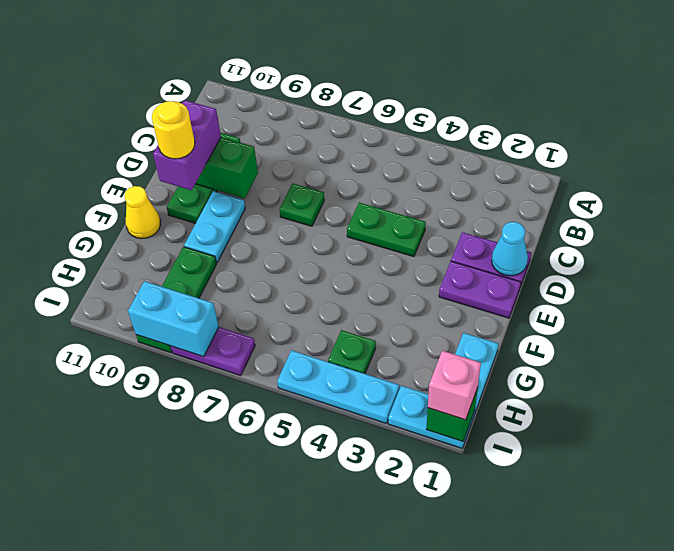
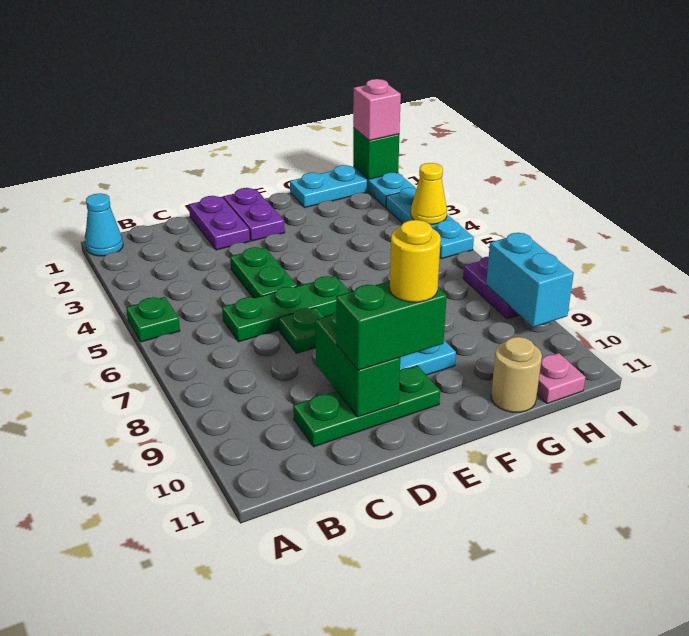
cyan cone D1 level 2 -> cyan cone A1 level 1
purple brick D10:E10 level 3 -> green brick D10:E10 level 3
yellow cone F11 level 1 -> yellow cone I4 level 2
green plate G9:I9 level 1 -> green plate C6:E6 level 1
none -> tan round brick G11 level 1
green plate H4 level 1 -> green plate A5 level 1
none -> pink plate H11 level 1

